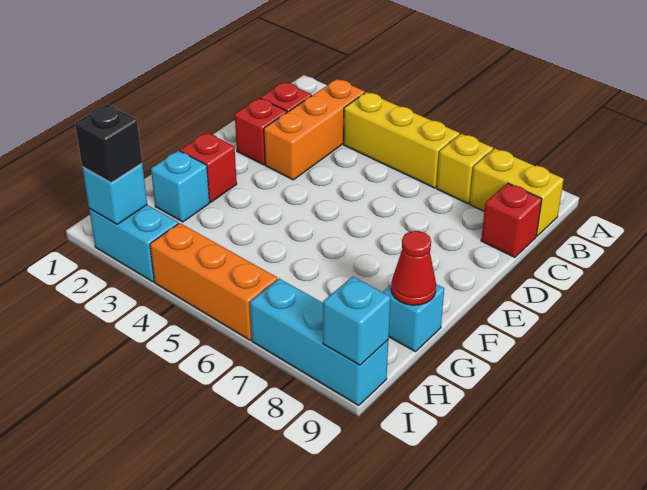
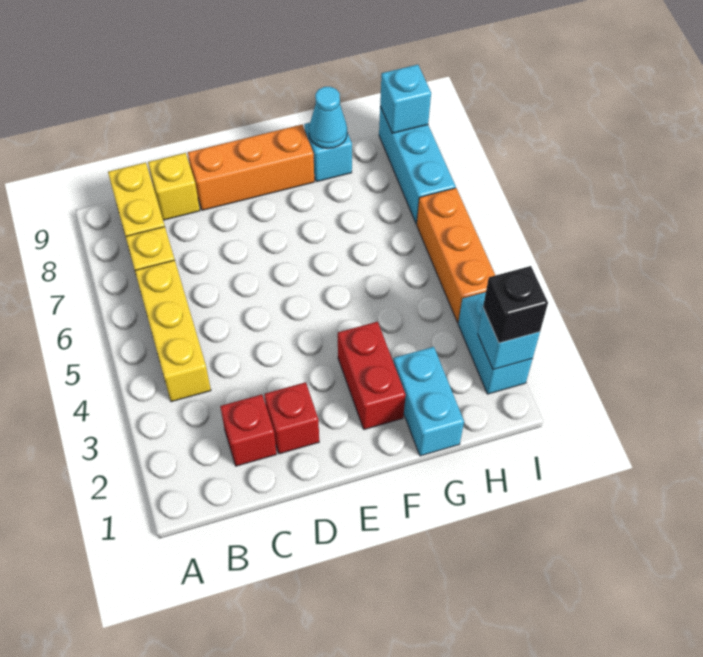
orange brick B3:D3 level 1 -> orange brick D9:F9 level 1
red brick C9 level 1 -> yellow brick C9 level 1
red brick F2 level 1 -> red brick F2:F3 level 1
cyan brick G2 level 1 -> cyan brick G1:G2 level 1
red cone G9 level 2 -> cyan cone G9 level 2

